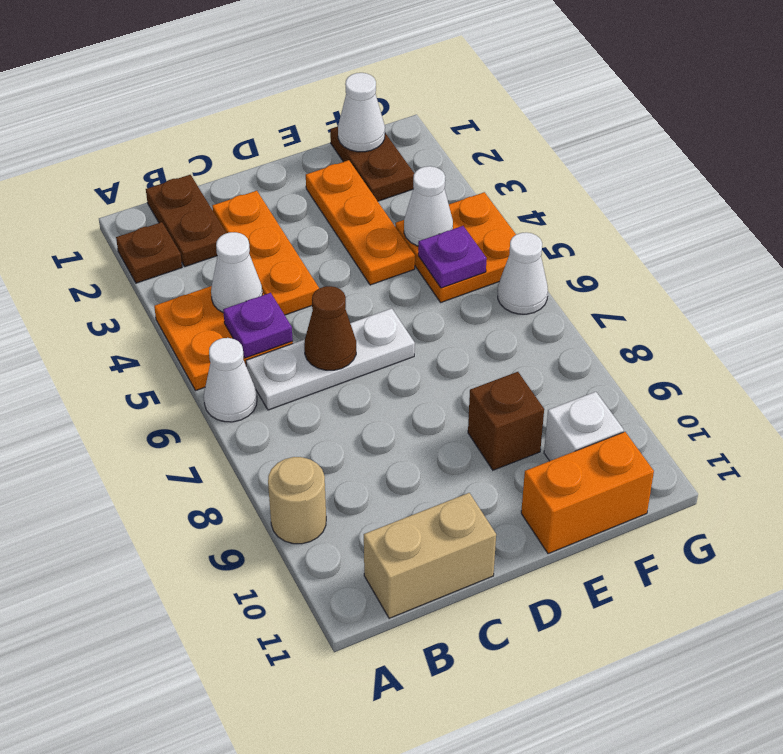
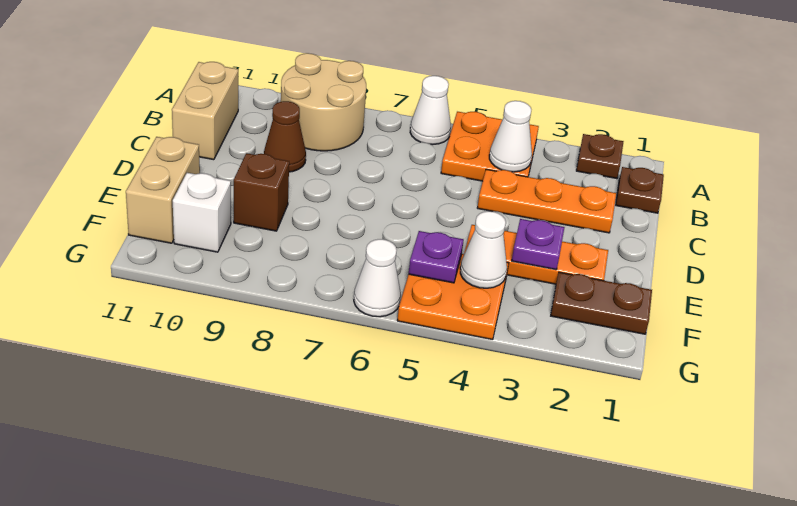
tan round brick A9 level 1 -> tan round brick A8:B9 level 1
brown plate B1:B2 level 1 -> brown plate B1 level 1
purple plate B5 level 2 -> purple plate E3 level 2
white plate B6:D6 level 1 -> none
brown cone C6 level 2 -> brown cone C9 level 1
orange brick E11:F11 level 1 -> tan brick E11:F11 level 1
white cone F1 level 2 -> none

